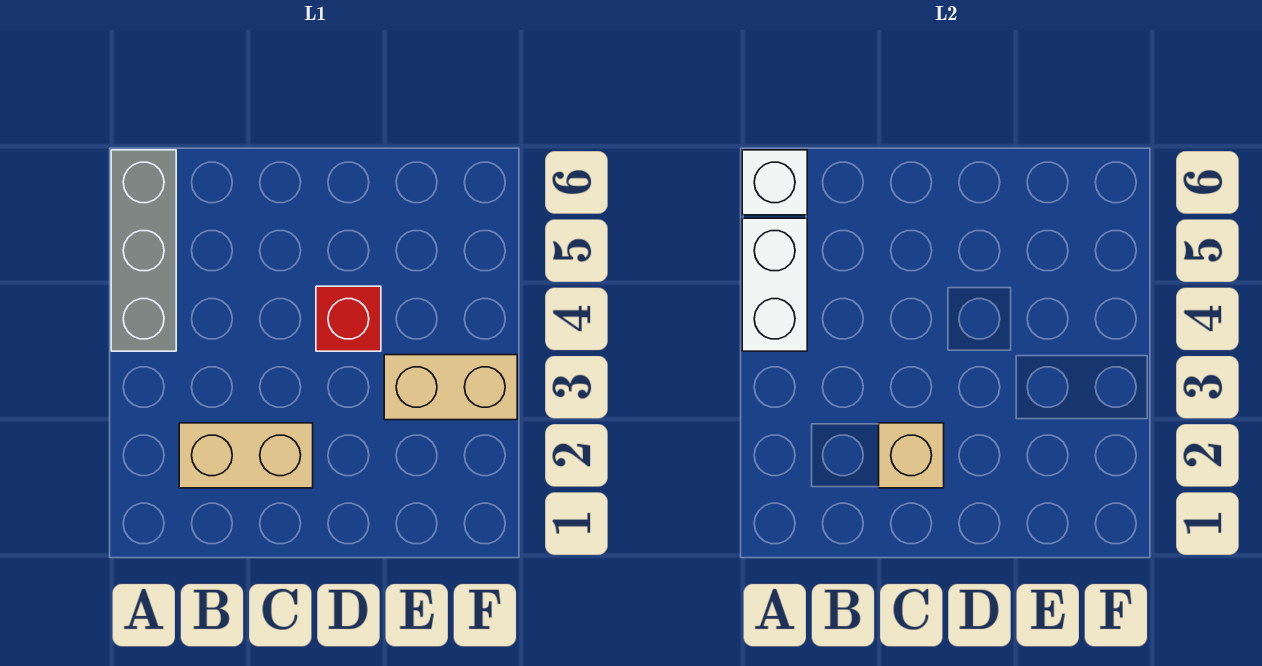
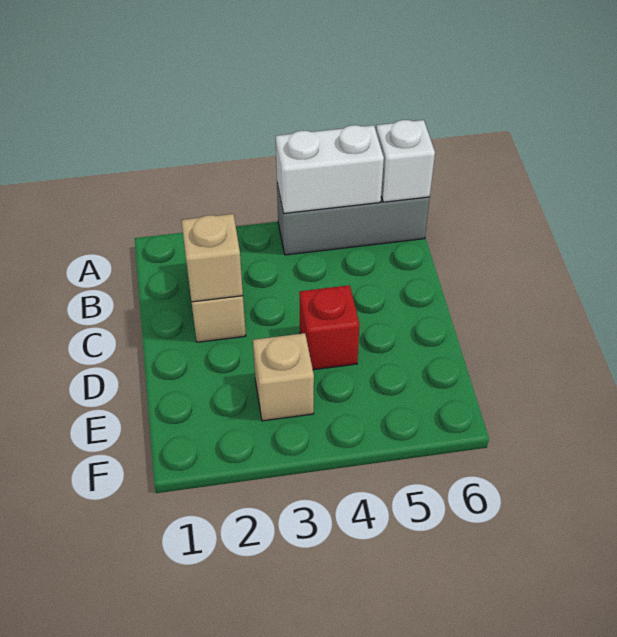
tan brick E3:F3 level 1 -> tan brick E3 level 1

